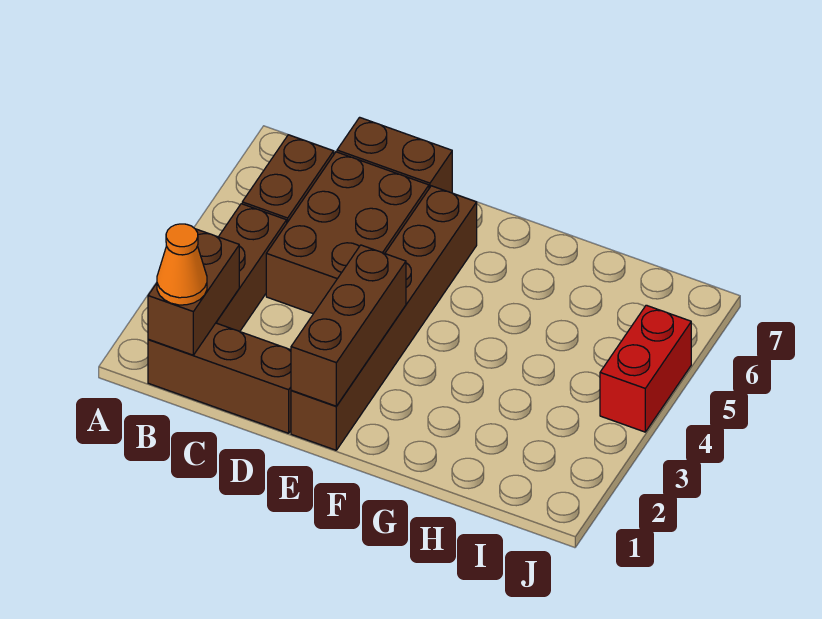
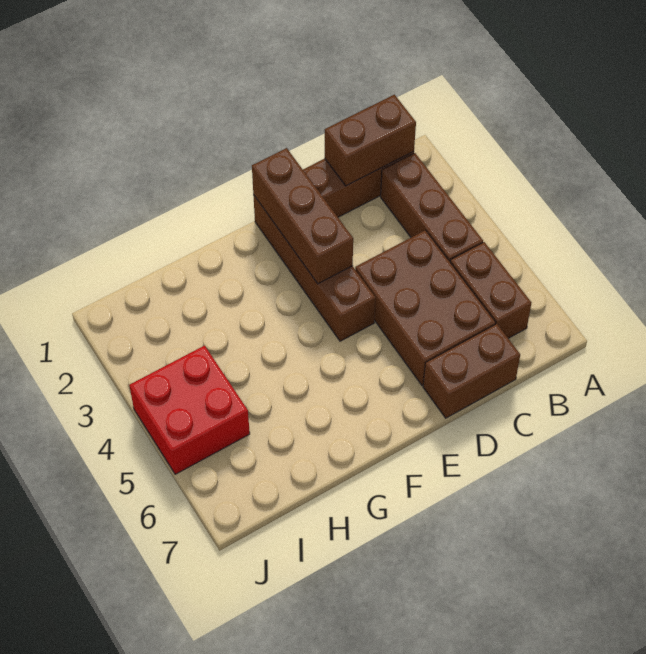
brown brick B1:B2 level 2 -> brown brick B1:C1 level 2
orange cone B1 level 3 -> none
brown brick E1:E6 level 1 -> brown brick E1:E4 level 1
red brick J4:J5 level 1 -> red brick I4:J5 level 1

